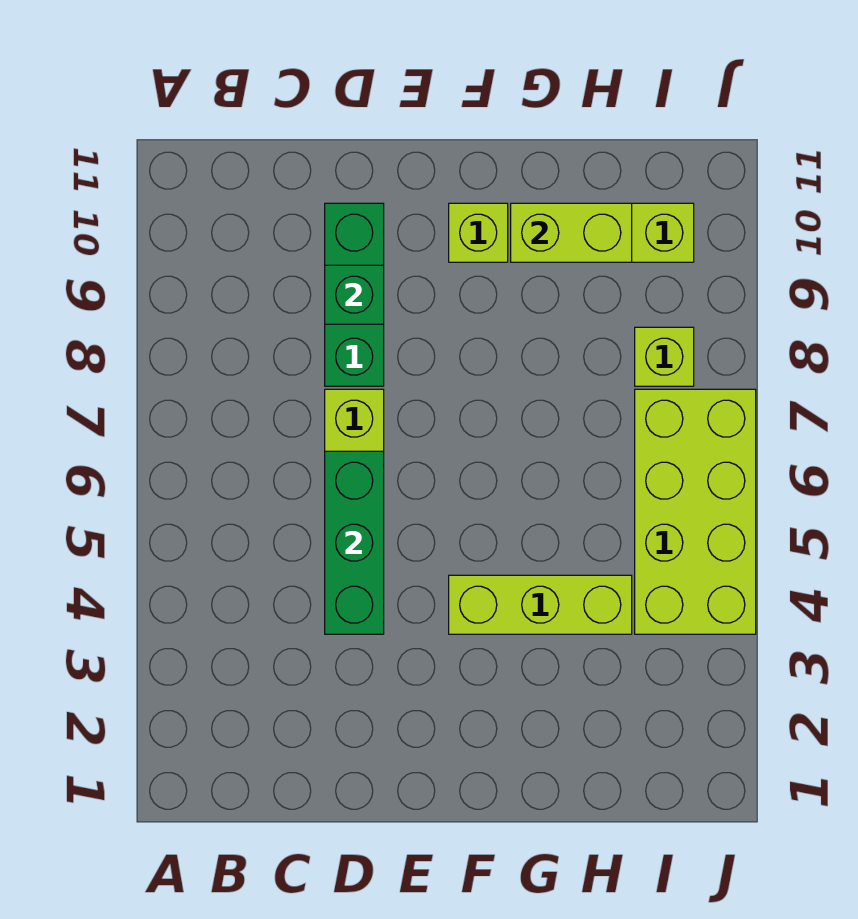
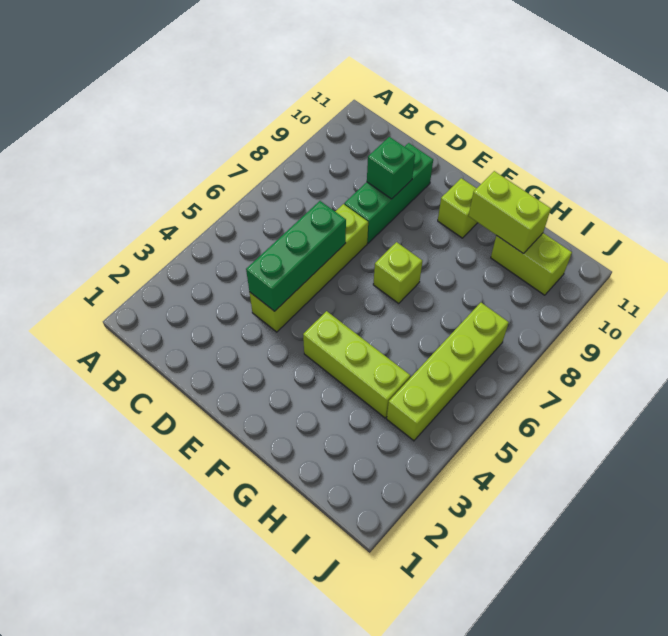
lime brick I4:J7 level 1 -> lime brick I4:I7 level 1
lime brick I8 level 1 -> lime brick F7 level 1

